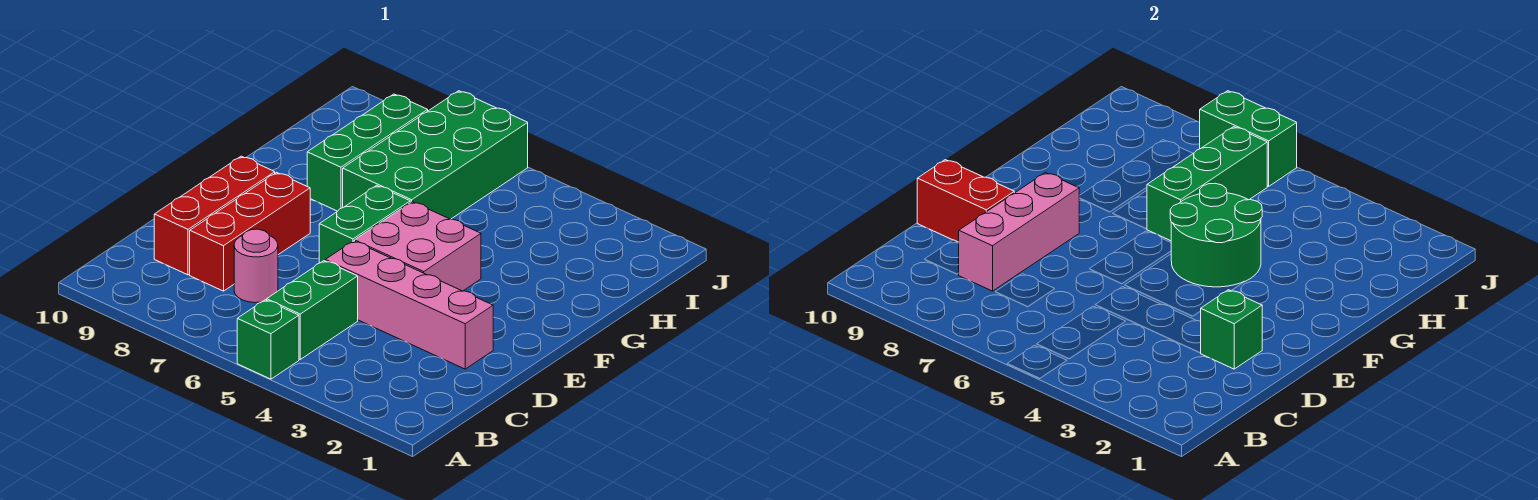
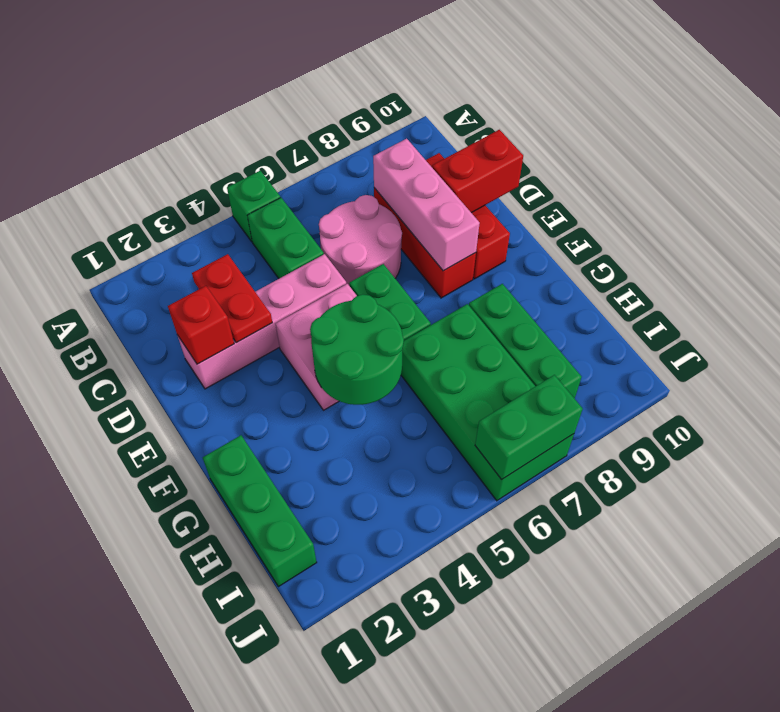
none -> red plate C3:D3 level 2
pink round brick C7 level 1 -> pink round brick C6:D7 level 1
green brick D2 level 2 -> red brick D2 level 2
green brick G6:I6 level 2 -> green brick G1:I1 level 1

